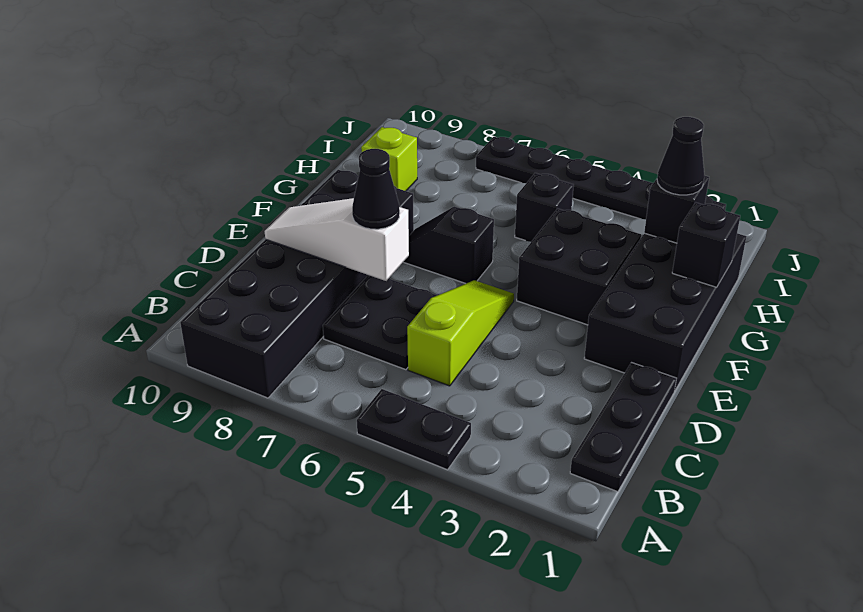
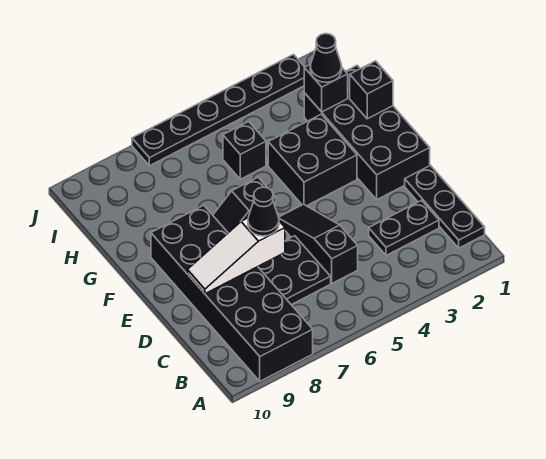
black plate A4:A5 level 1 -> black plate C2:C3 level 1
lime slope C5:E5 level 1 top C -> black slope C5:E5 level 1 top C
lime brick H9 level 1 -> none

